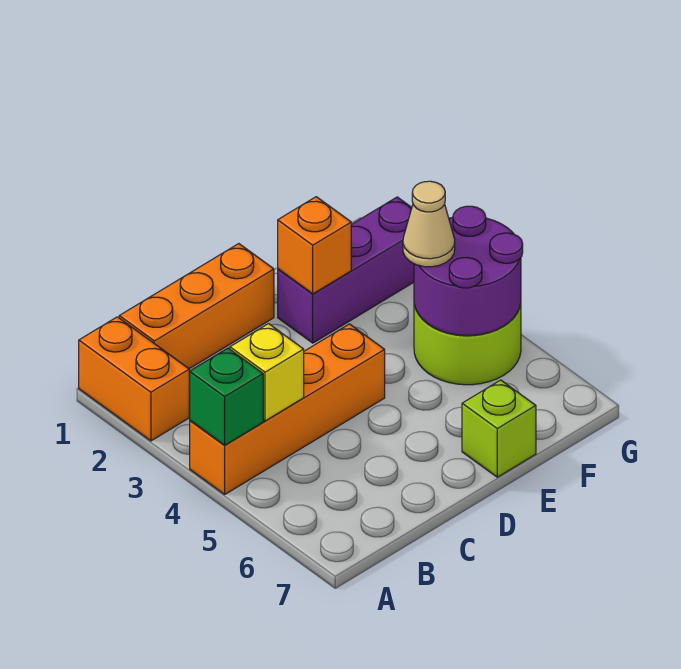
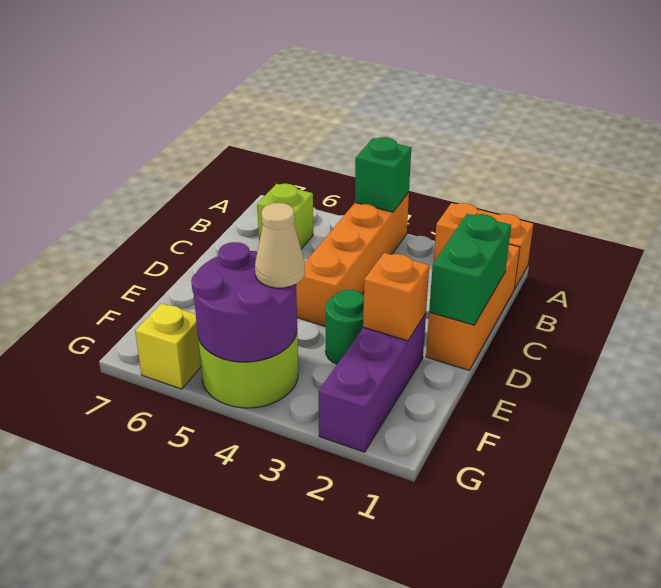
yellow brick B4 level 2 -> yellow brick G6 level 1
none -> green brick C1:D1 level 2
none -> green round brick E3 level 1
lime brick E7 level 1 -> lime brick B6 level 1

